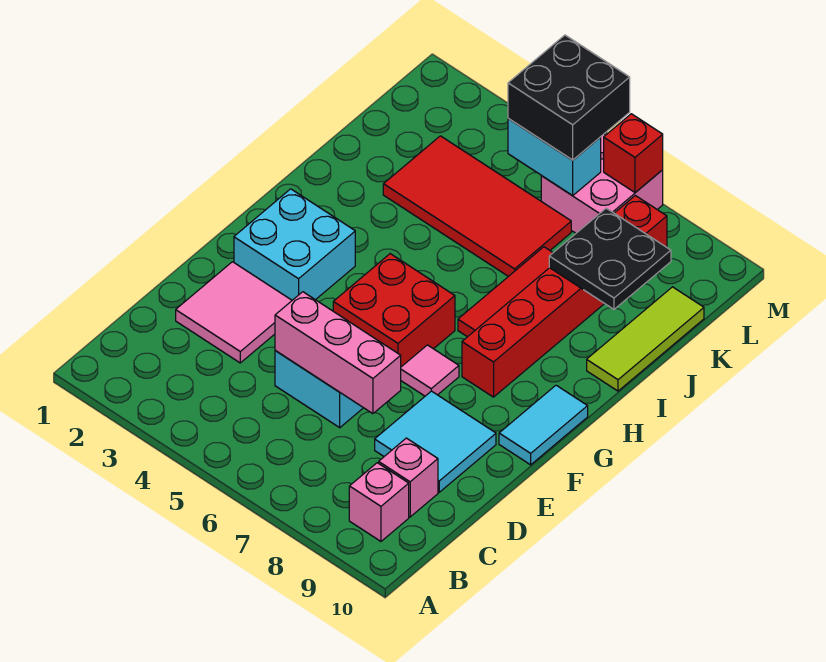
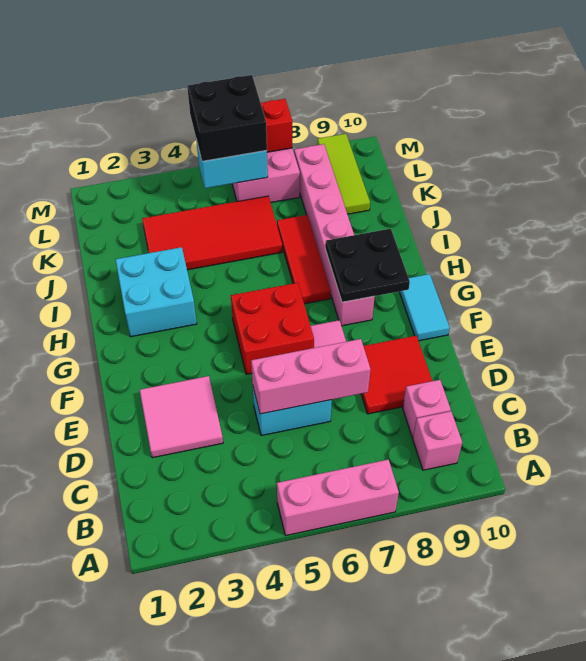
none -> pink brick A5:A7 level 1
cyan tile D8:E9 level 1 -> red tile D8:E9 level 1
cyan brick F2:G3 level 1 -> cyan brick H2:I3 level 1
red brick G8:L8 level 1 -> pink brick G8:L8 level 1
lime tile I10:K10 level 1 -> lime tile K9:M9 level 1
black plate J8:K9 level 2 -> black plate G8:H9 level 2

